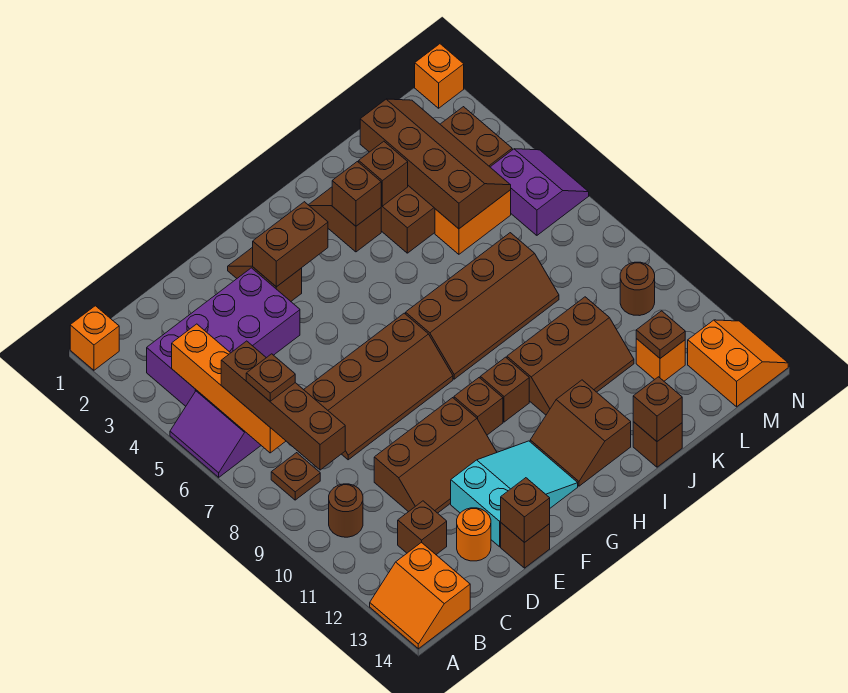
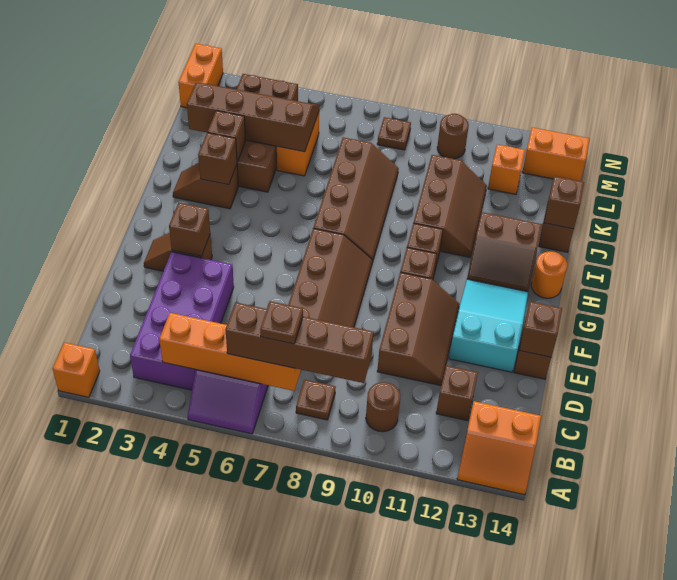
orange round brick D13 level 1 -> orange round brick H14 level 1
brown brick F3:G3 level 2 -> brown brick F3 level 2
brown plate L12 level 2 -> brown plate M8 level 1
purple slope M5:N6 level 1 top M -> none
orange brick N1 level 1 -> orange brick M1:N1 level 1

